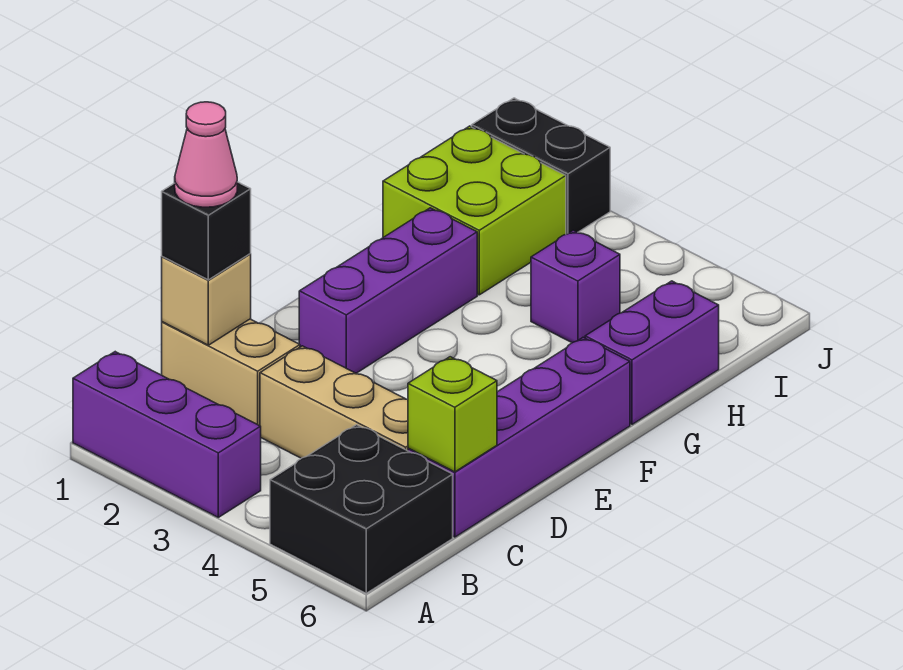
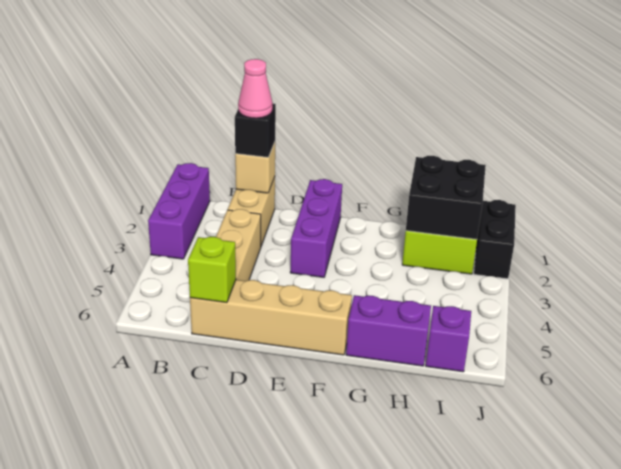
black brick A5:B6 level 1 -> black brick H1:I2 level 2
purple brick C6:F6 level 1 -> tan brick C6:F6 level 1
purple brick E2:G2 level 1 -> purple brick E1:E3 level 1
purple brick H4 level 1 -> purple brick I6 level 1

